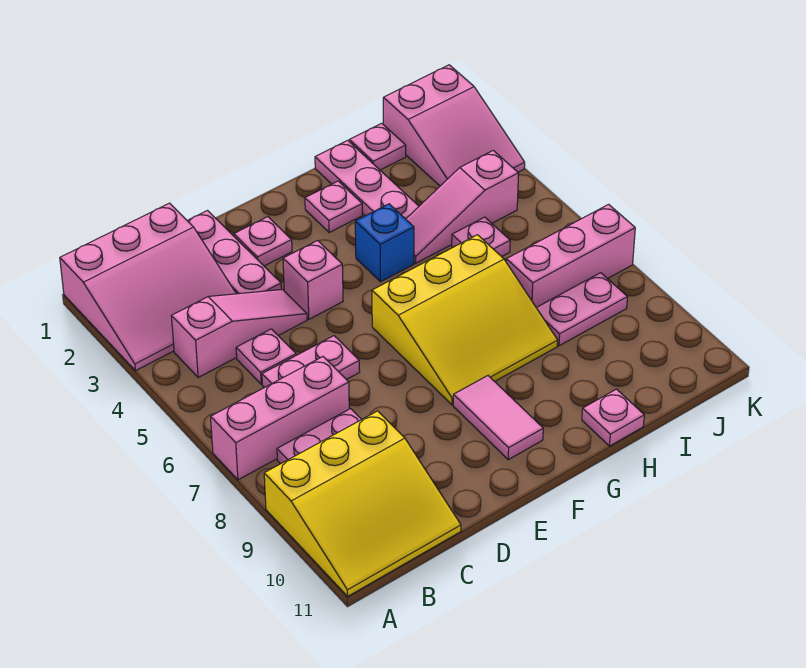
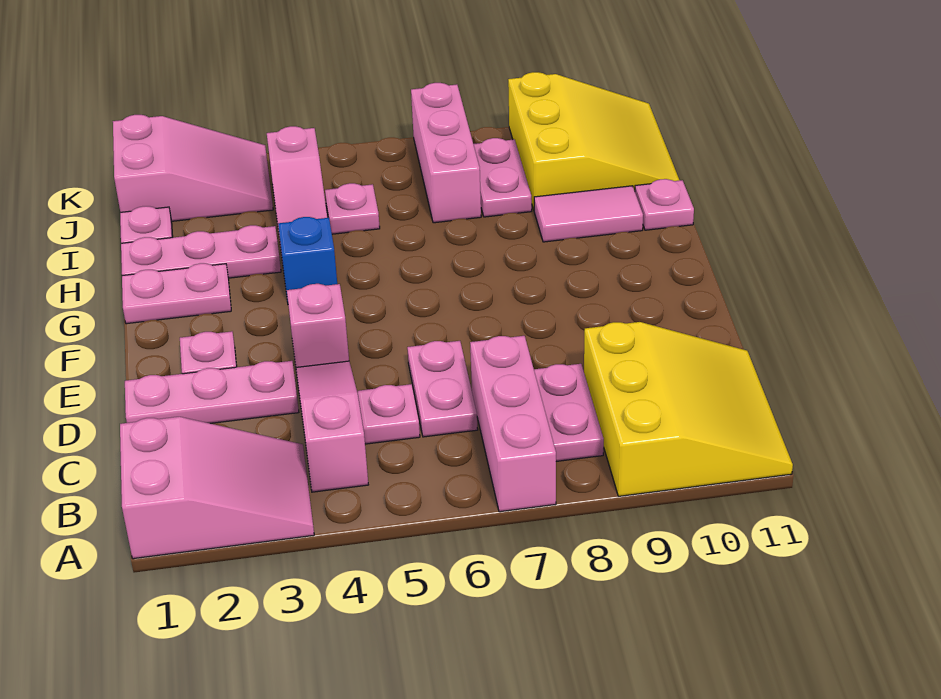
pink slope A1:C3 level 1 top 1 -> pink slope A1:B3 level 1 top 1
yellow slope F6:H8 level 1 top 6 -> yellow slope I9:K11 level 1 top 9
pink tile F9:F10 level 1 -> pink tile H9:H10 level 1
pink plate G2 level 1 -> pink plate G1:G2 level 1

